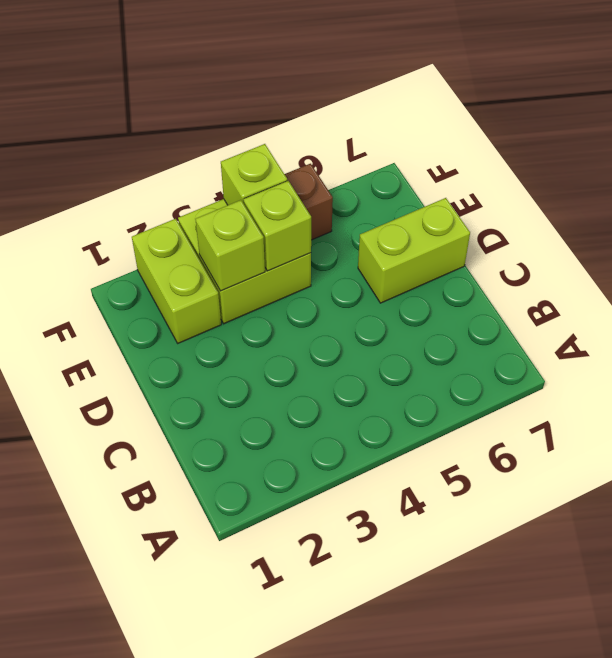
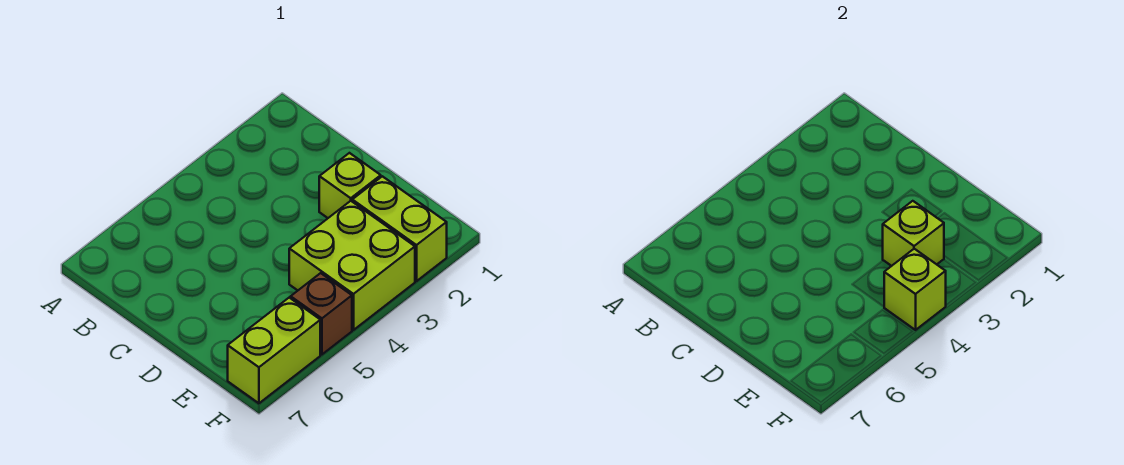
lime brick D6:D7 level 1 -> lime brick F6:F7 level 1
lime brick E4 level 2 -> lime brick D2 level 1

